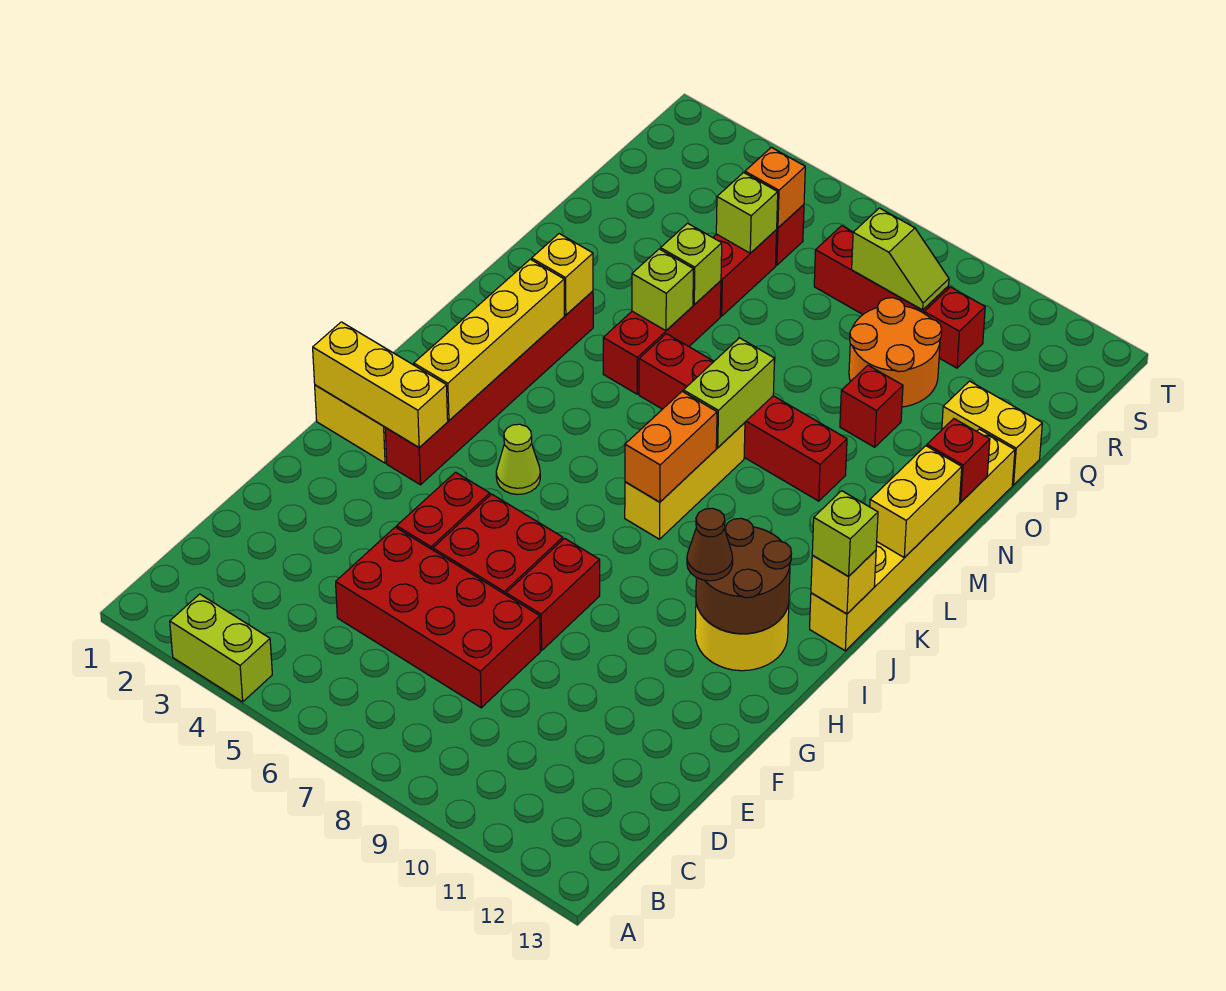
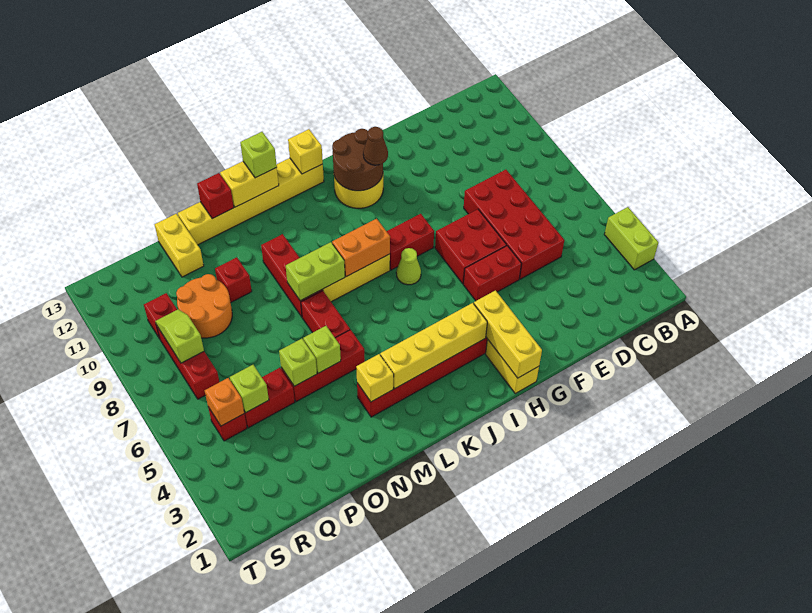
red brick F8:G8 level 1 -> red brick H8:I8 level 1
lime cone I5 level 1 -> lime cone I7 level 1
lime brick J13 level 3 -> lime brick L13 level 3

